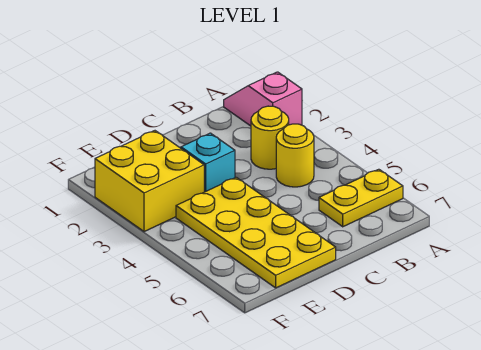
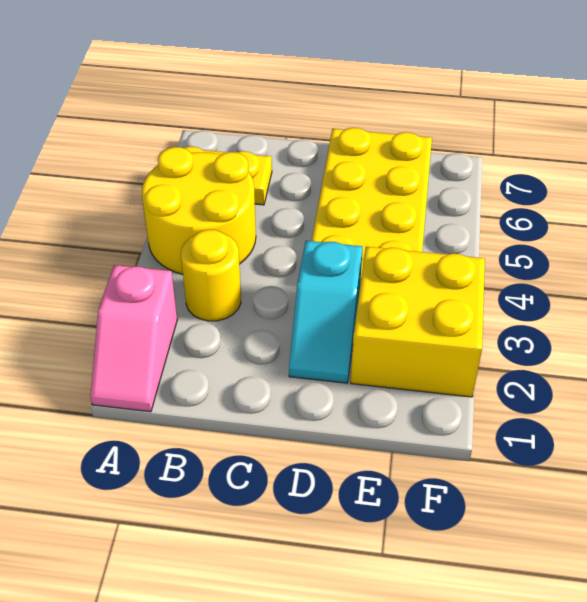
yellow round brick B4 level 1 -> yellow round brick A4:B5 level 1

